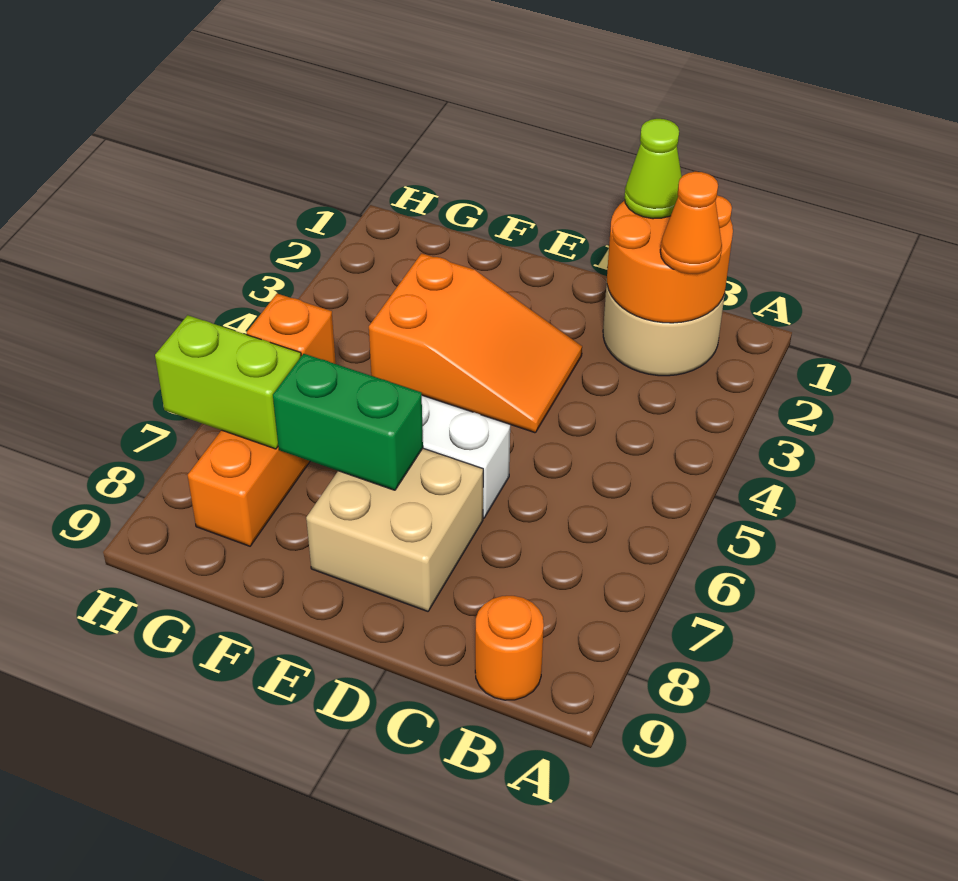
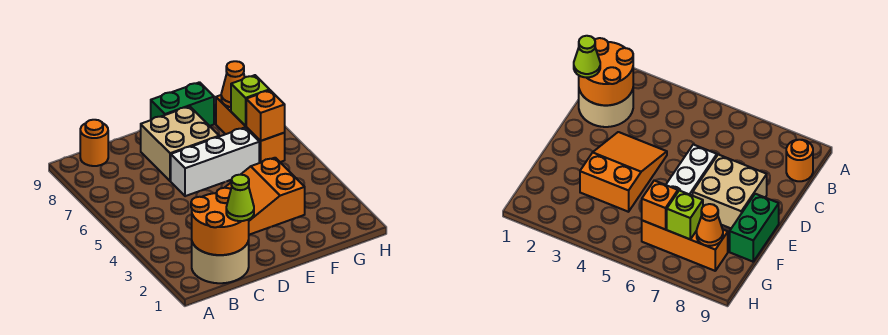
orange cone B2 level 3 -> orange cone G8 level 2
green brick E7:F7 level 2 -> green brick E9:F9 level 1
lime brick G7:H7 level 2 -> lime brick G7 level 2

